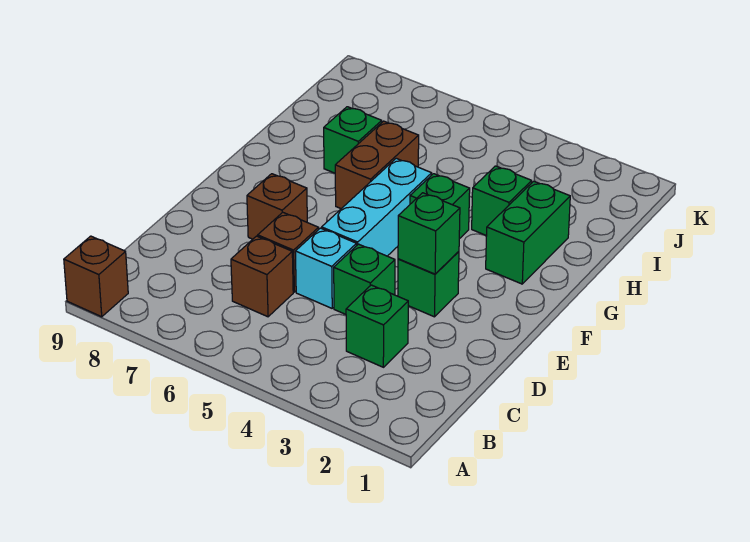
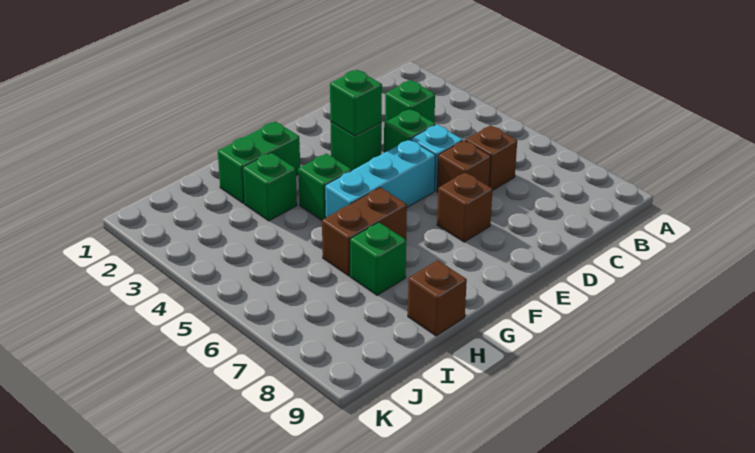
brown brick A9 level 1 -> brown brick H9 level 1

